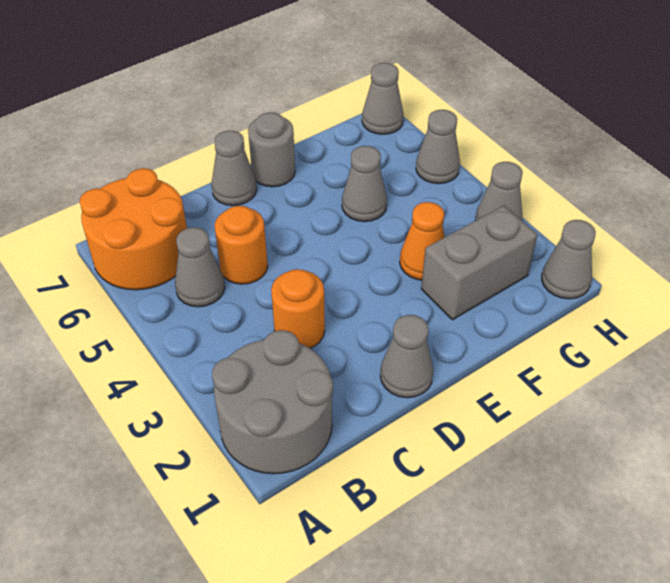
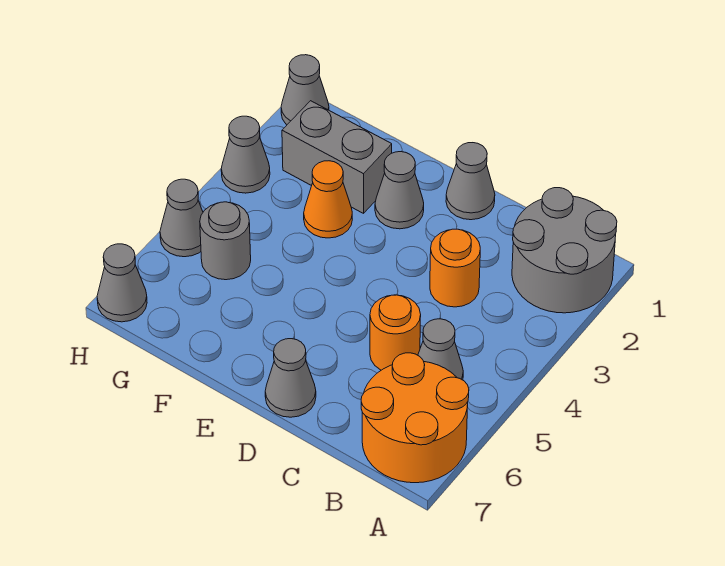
grey round brick E7 level 1 -> grey round brick G5 level 1
grey cone F5 level 1 -> grey cone E2 level 1

